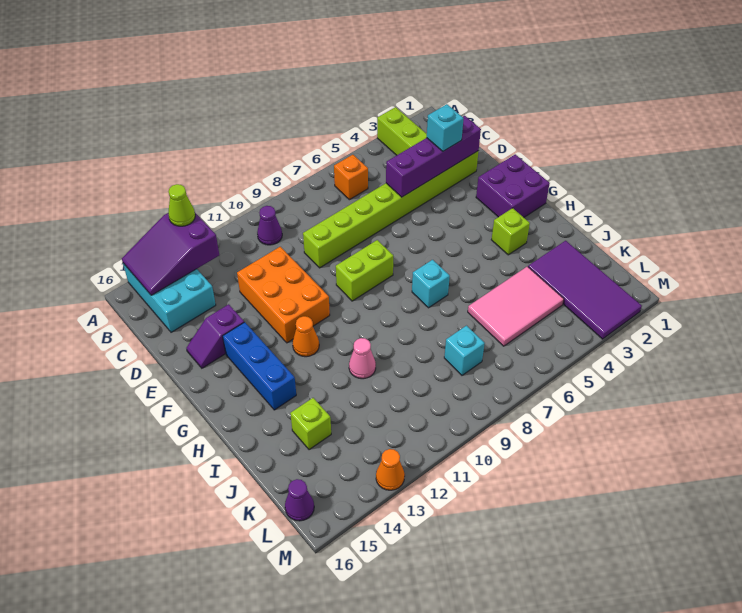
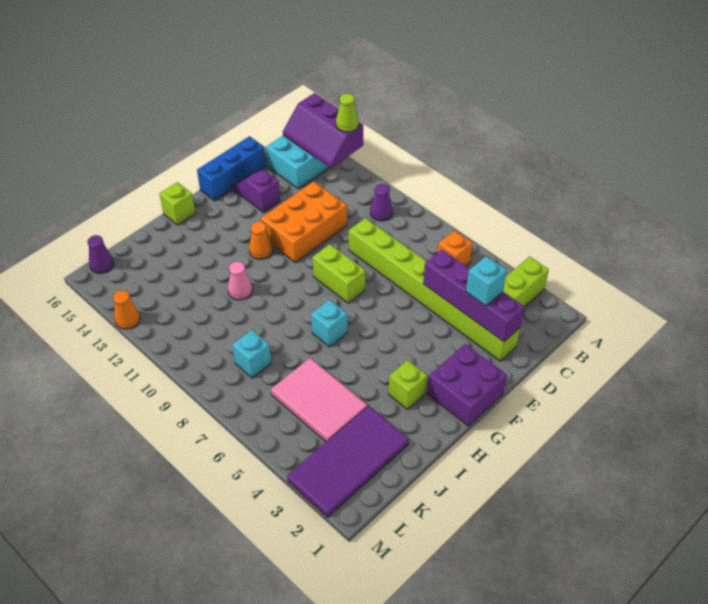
purple slope A13:B15 level 2 top 13 -> purple slope A13:B15 level 2 top A
blue brick F14:H14 level 1 -> blue brick D16:F16 level 1
lime brick J14 level 1 -> lime brick H16 level 1

